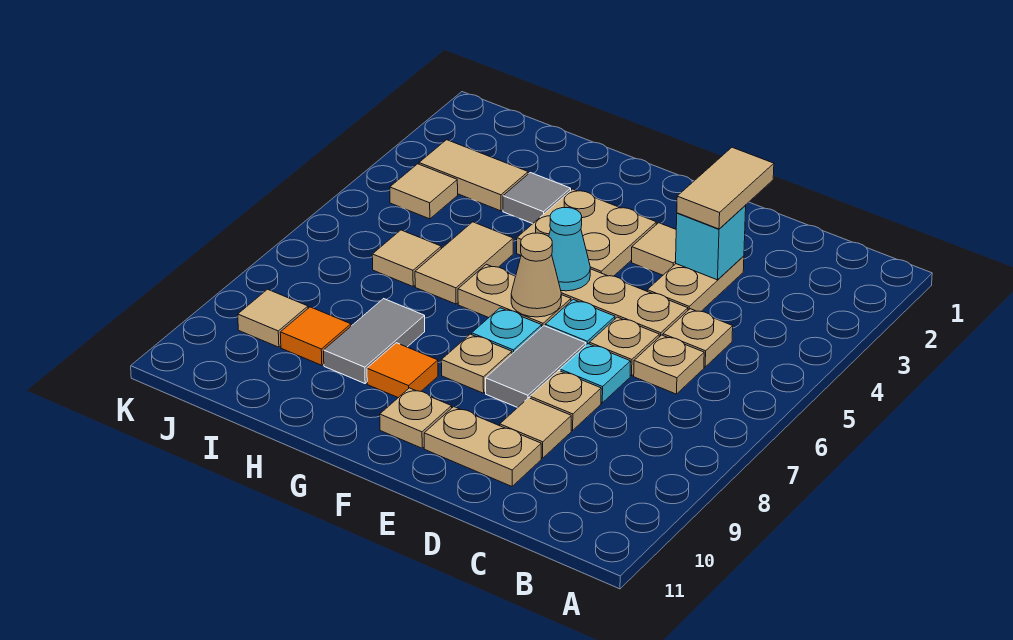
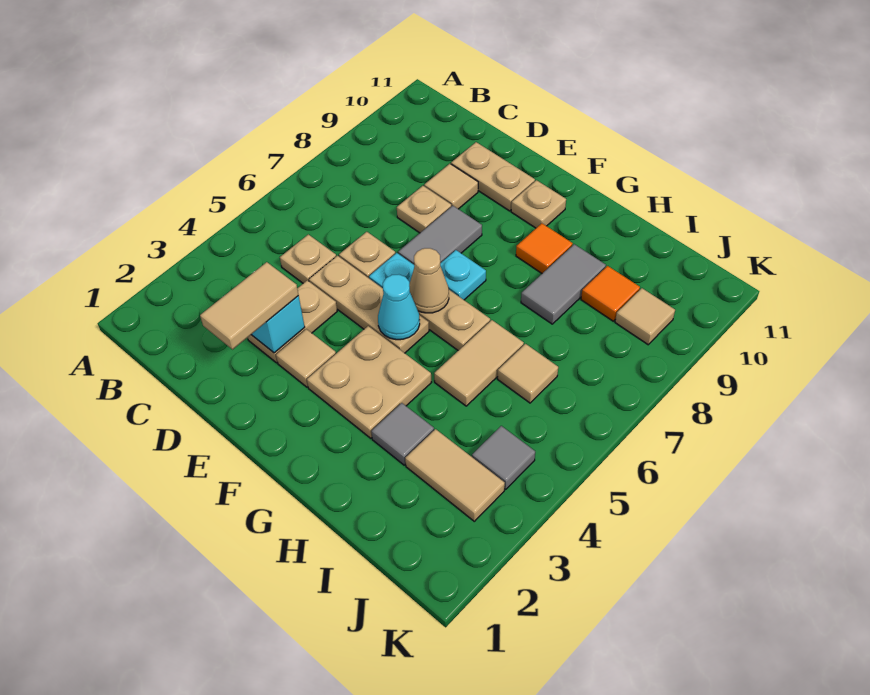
tan plate C6 level 1 -> none
cyan plate D7 level 1 -> none
tan plate F8 level 1 -> none
tan tile J4 level 1 -> grey tile J4 level 1

